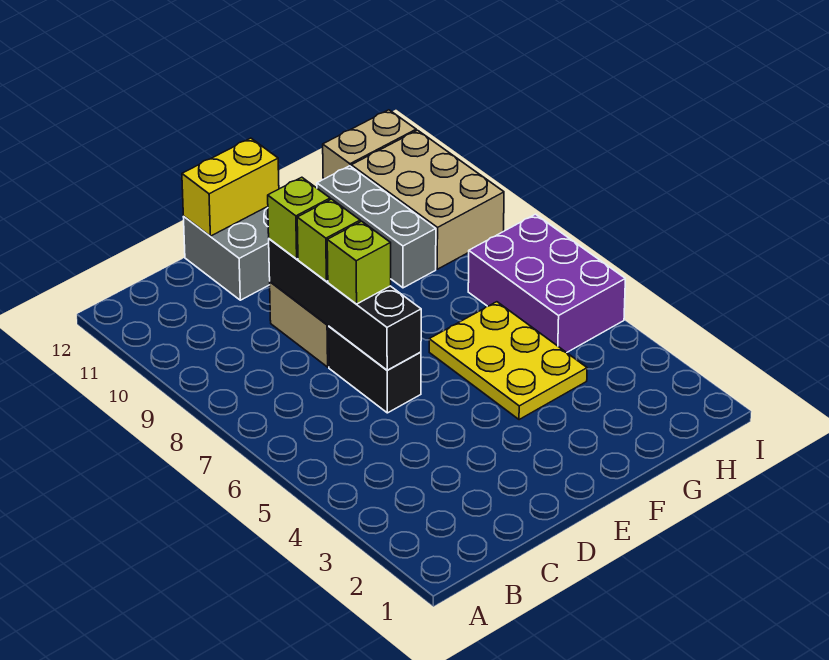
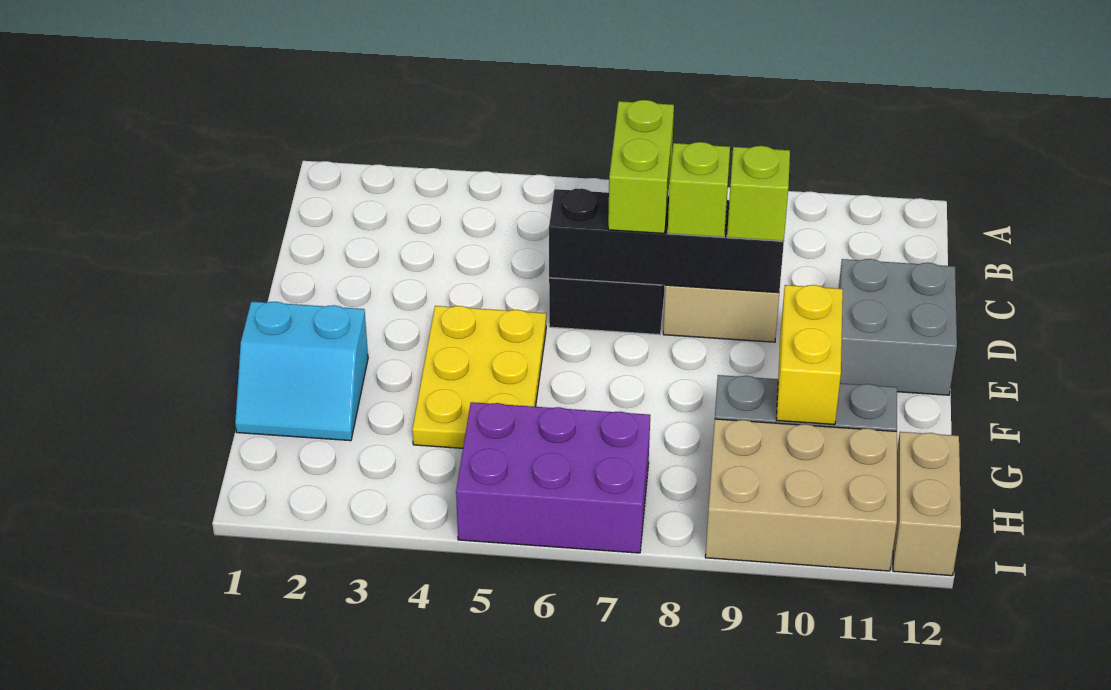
lime brick D7 level 3 -> lime brick C7:D7 level 3
yellow brick D12:E12 level 2 -> yellow brick F10:G10 level 2
none -> cyan slope F1:G2 level 1 top F
yellow plate F4:G6 level 1 -> yellow plate E4:G5 level 1

